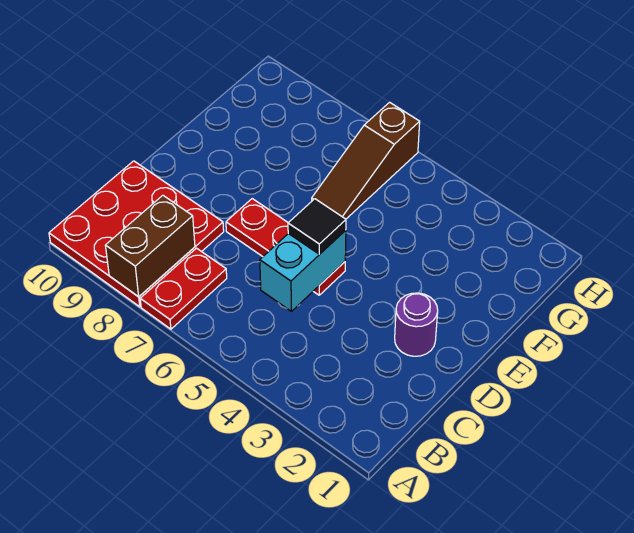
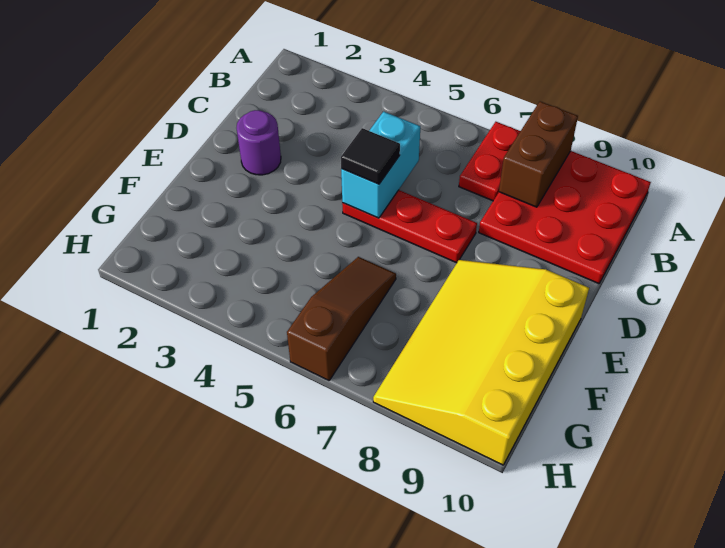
none -> yellow slope E8:H10 level 1 top 10

